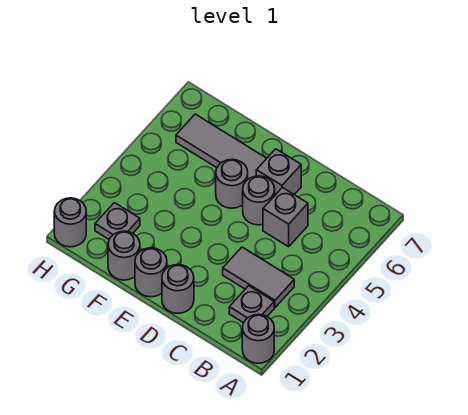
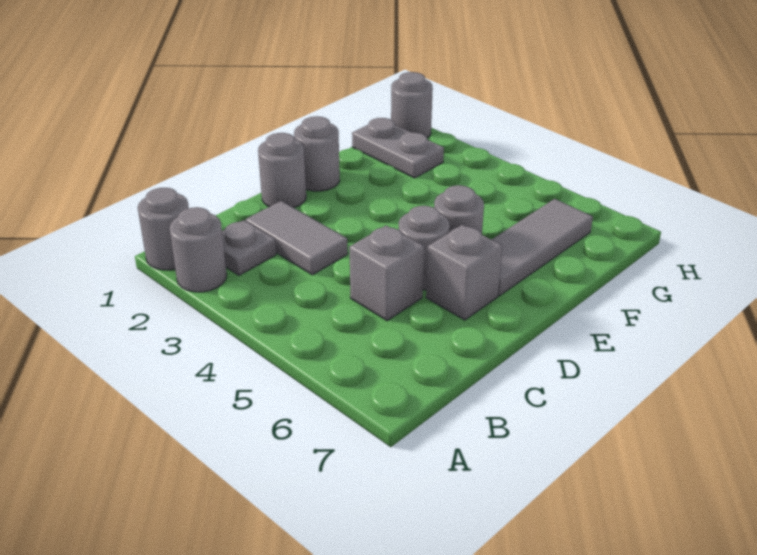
grey tile B3:C3 level 1 -> grey tile C2:C3 level 1
grey round brick F1 level 1 -> grey round brick A2 level 1
grey plate G2 level 1 -> grey plate G1:G2 level 1

